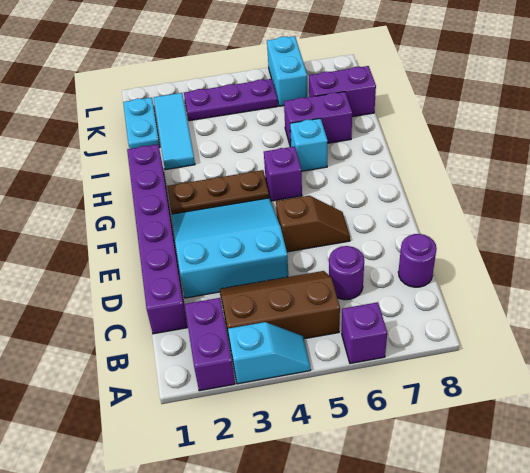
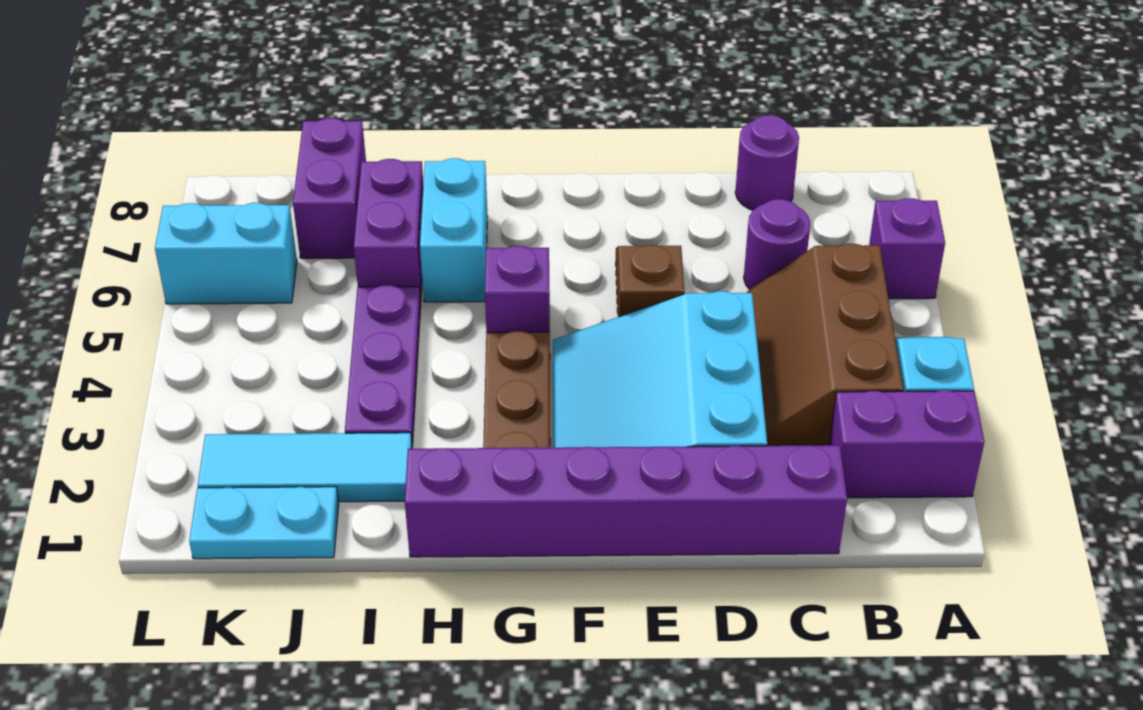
cyan brick H6 level 1 -> cyan brick H6:H7 level 1
purple plate K3:K5 level 1 -> purple plate I3:I5 level 1

